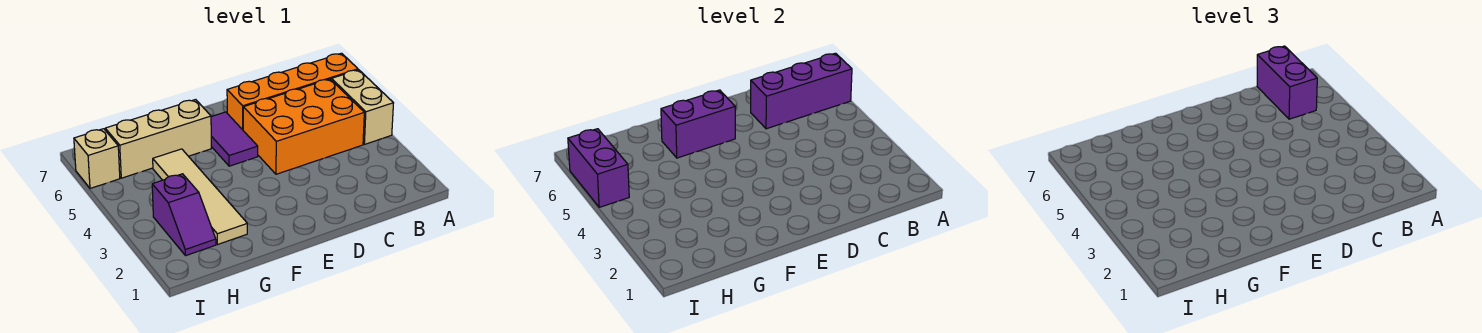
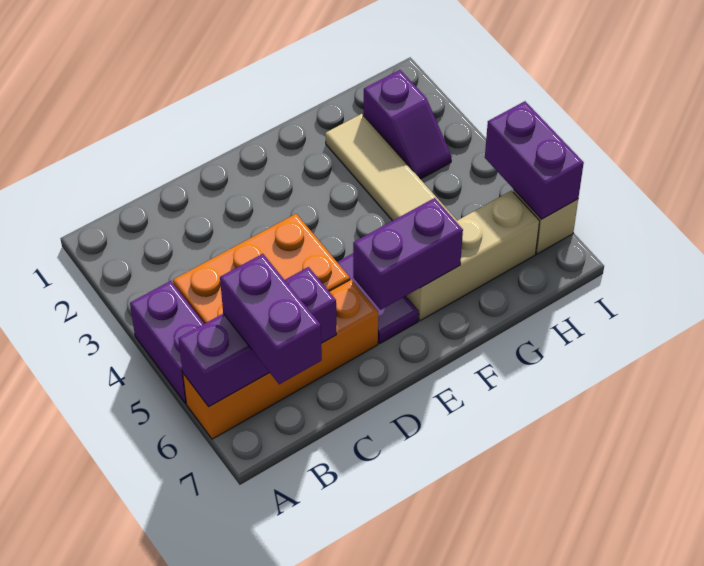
tan brick A4:A5 level 1 -> purple brick A4:A5 level 1
purple slope H2:H3 level 1 top 3 -> purple slope H2:H3 level 1 top 2

